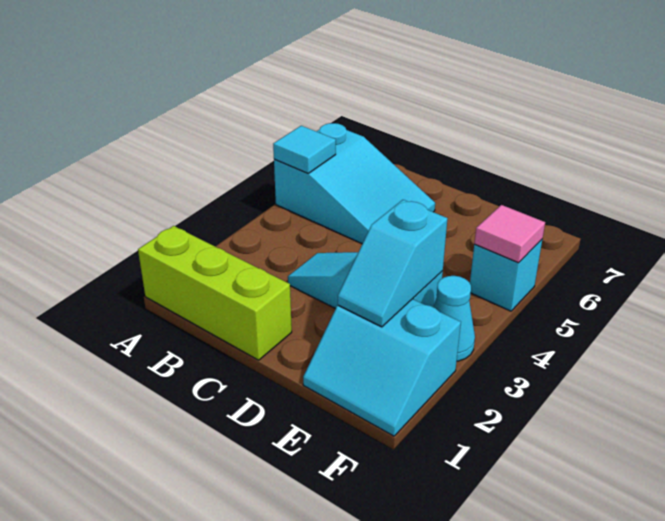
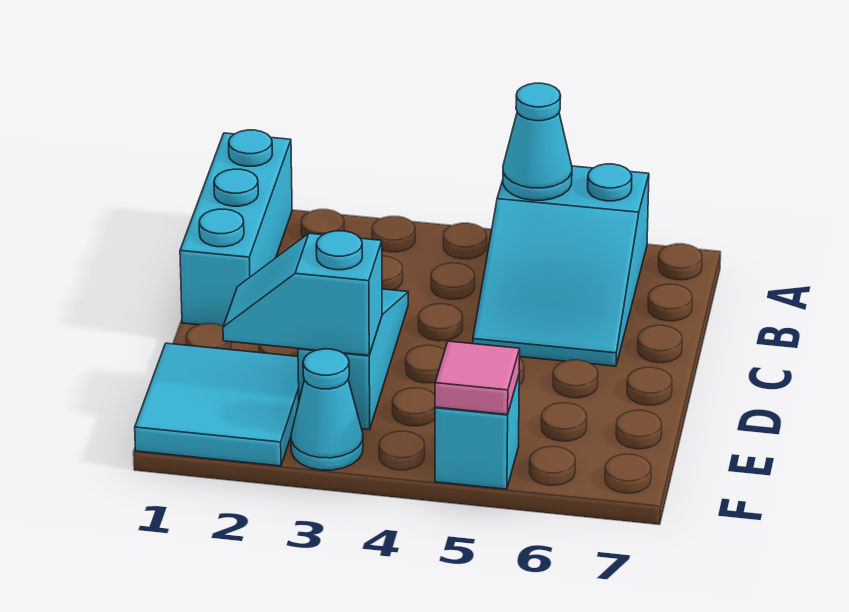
lime brick A1:C1 level 1 -> cyan brick A1:C1 level 1
cyan tile A5 level 2 -> cyan cone A5 level 2
cyan slope E1:F2 level 1 top 2 -> cyan tile E1:F2 level 1

